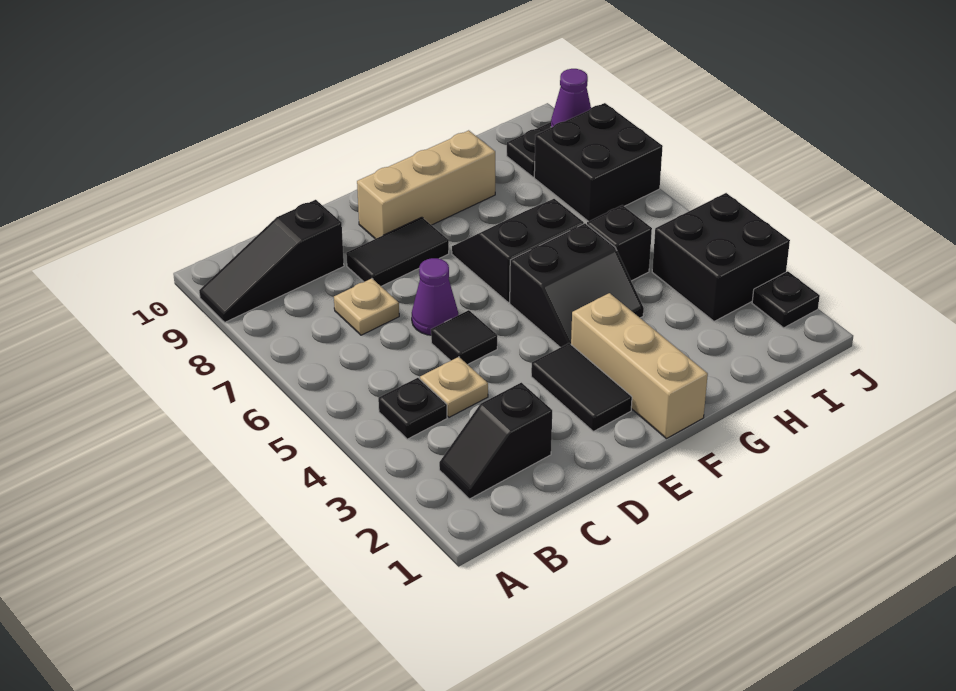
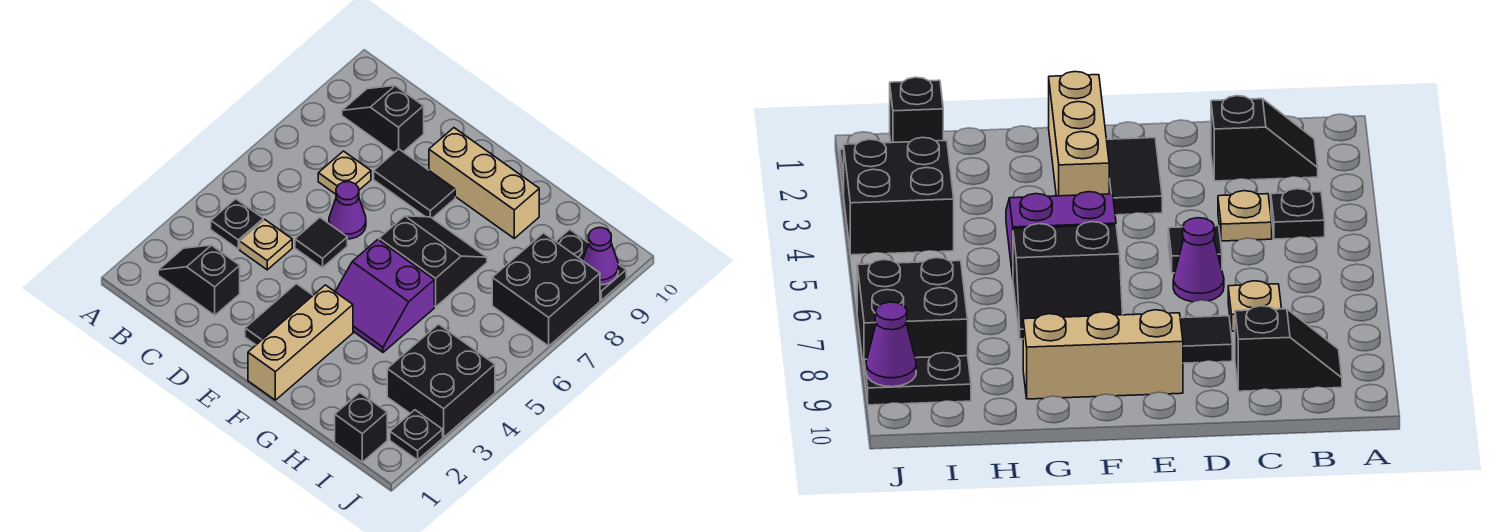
black slope A9:C9 level 1 top C -> black slope B9:C9 level 1 top C
black slope F4:G5 level 1 top 5 -> purple slope F4:G5 level 1 top 5
black brick H5 level 1 -> black brick I1 level 1

